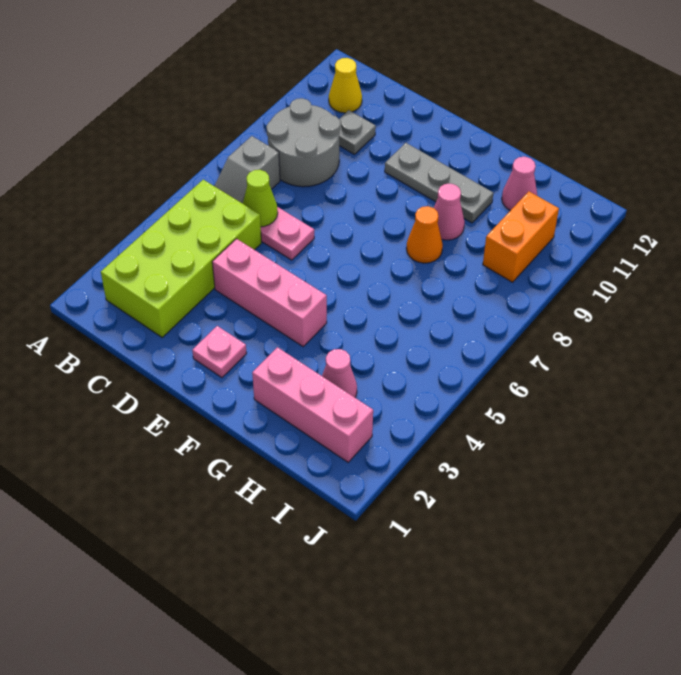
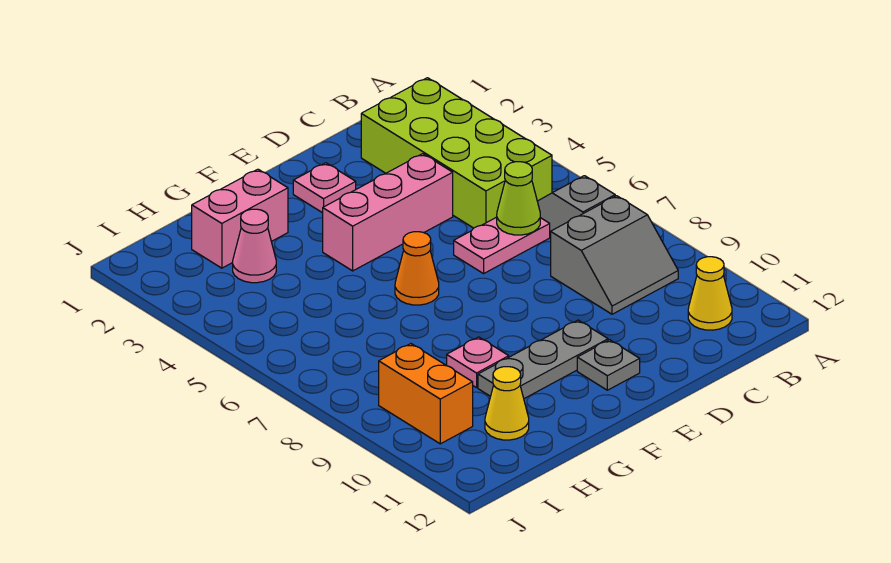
grey round brick B8:C9 level 1 -> grey slope B8:C9 level 1 top 8
grey plate C10 level 1 -> grey plate E11 level 1
pink brick G2:I2 level 1 -> pink brick G2:H2 level 1
orange cone G8 level 1 -> orange cone F6 level 1
pink cone G9 level 1 -> pink plate G9 level 1
pink cone H11 level 1 -> yellow cone H11 level 1

